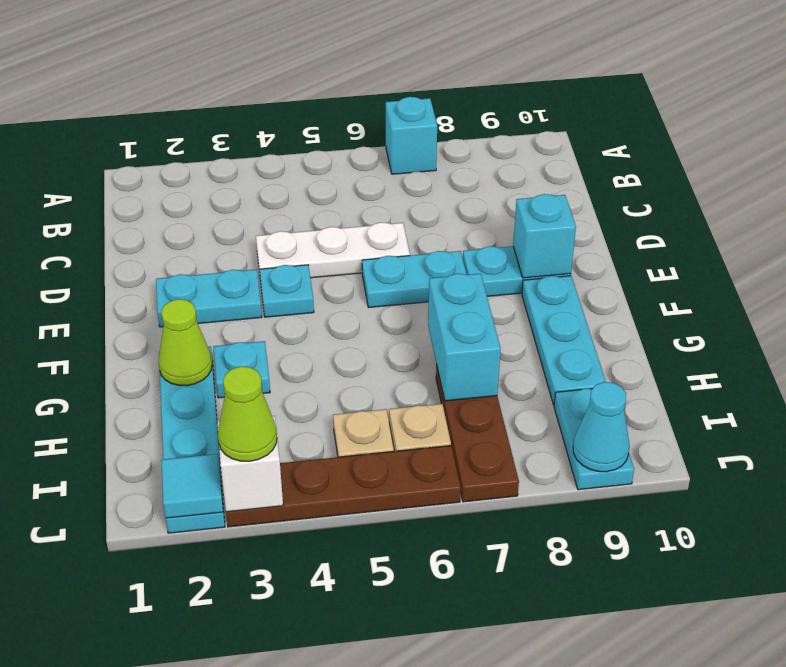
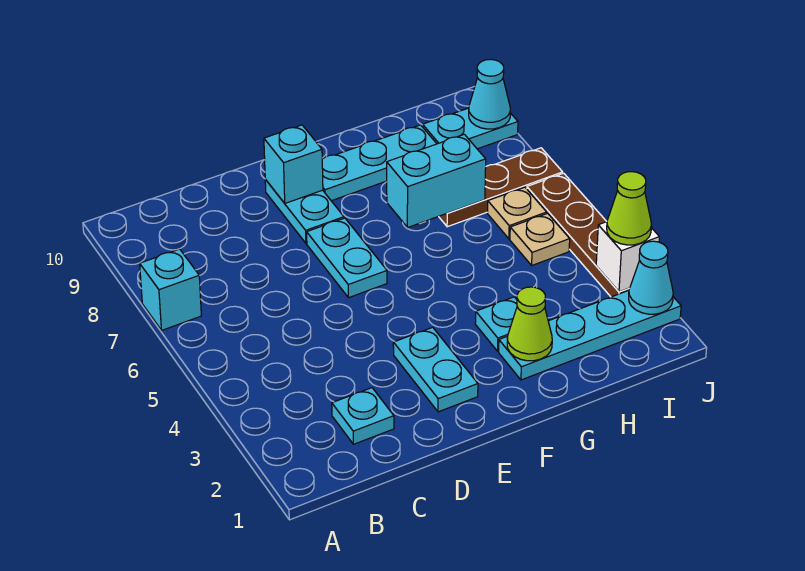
white plate D4:D6 level 1 -> none
cyan plate E4 level 1 -> cyan plate C2 level 1
cyan tile J2 level 2 -> cyan cone J2 level 2

